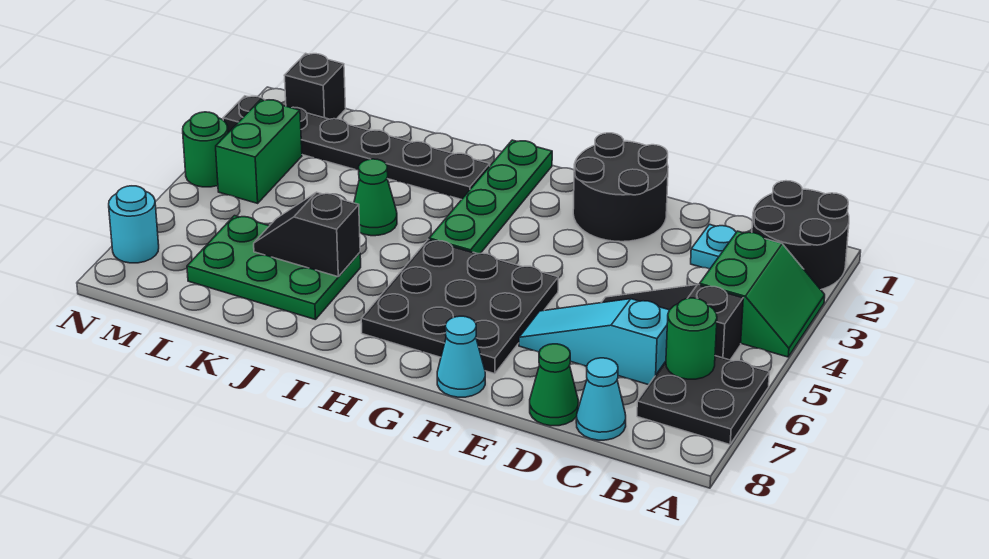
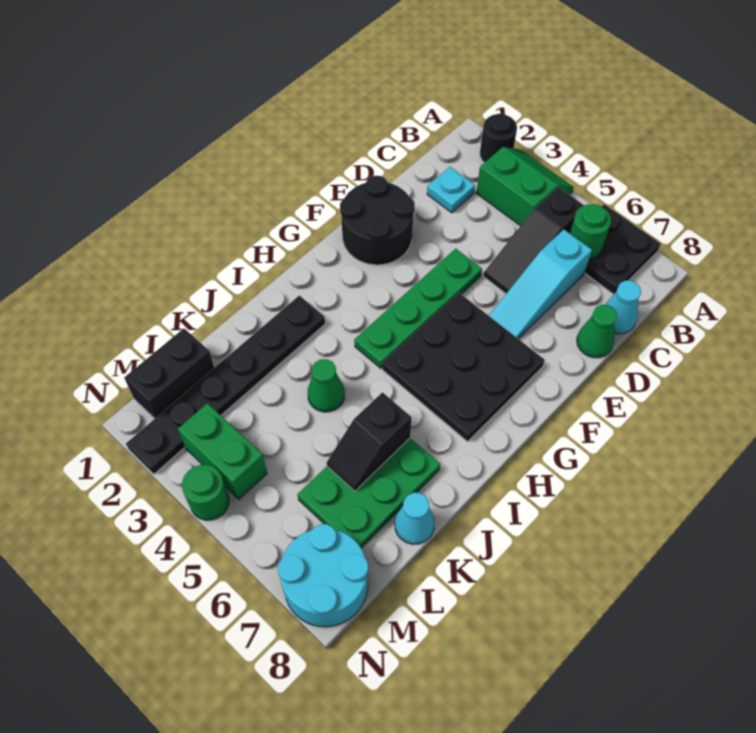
black round brick A1:B2 level 1 -> black round brick A2 level 1
cyan cone F8 level 1 -> cyan cone K8 level 1
green plate H1:H4 level 1 -> green plate E4:H4 level 1
black brick M1 level 1 -> black brick L1:M1 level 1
cyan round brick N7 level 1 -> cyan round brick M7:N8 level 1

